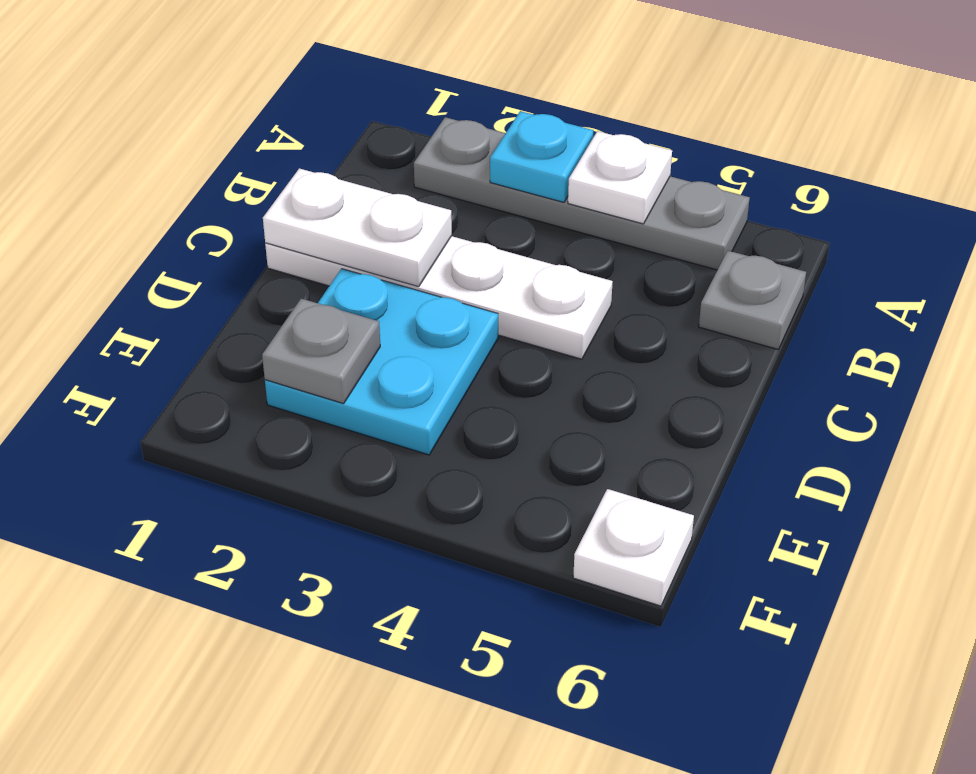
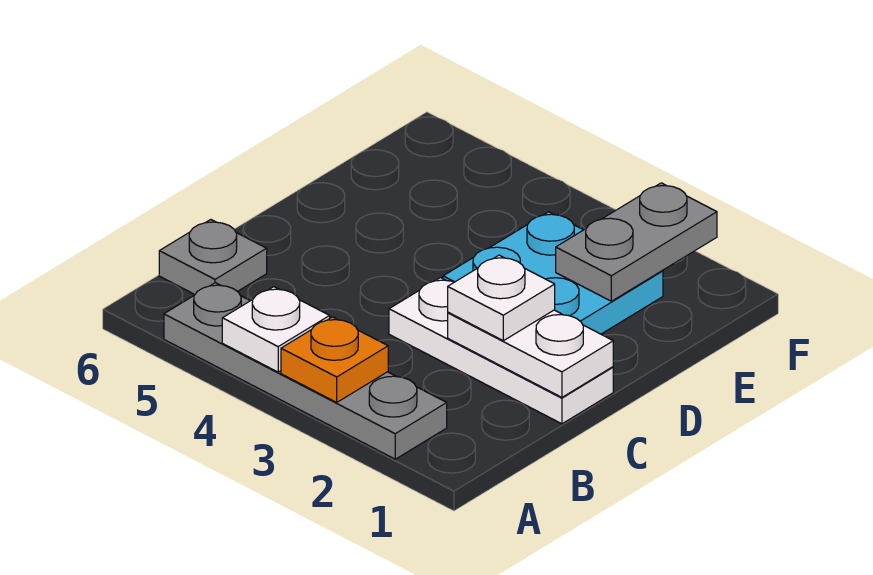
cyan plate A3 level 2 -> orange plate A3 level 2
white plate C1:C4 level 1 -> white plate C1:C3 level 1
grey plate E2 level 2 -> grey plate E2:F2 level 2
white plate F6 level 1 -> white plate C2 level 3

